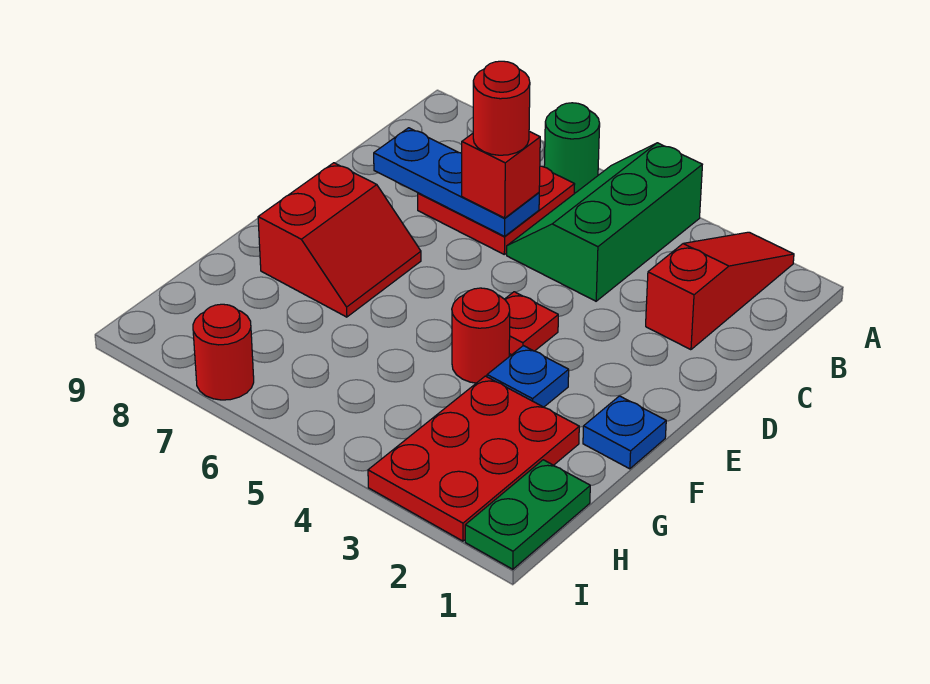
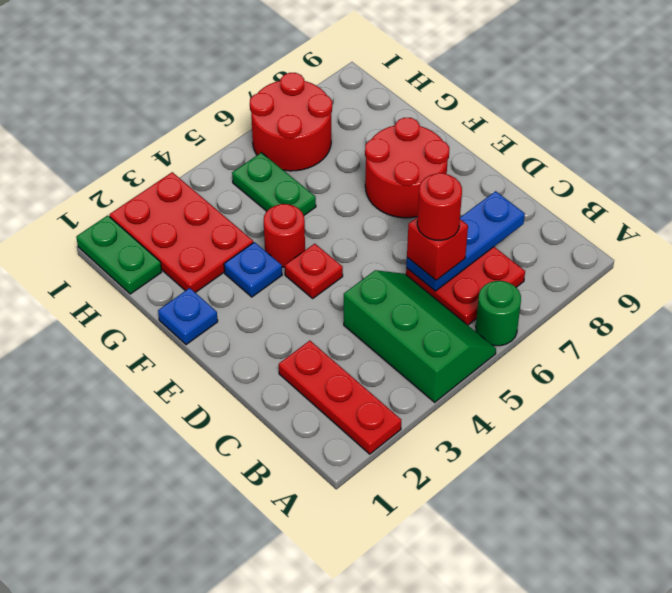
red slope A2:C2 level 1 top C -> red plate A2:C2 level 1
red slope E7:F8 level 1 top 8 -> red round brick E7:F8 level 1
none -> green plate G5:H5 level 1
red round brick I7 level 1 -> red round brick H6:I7 level 1

